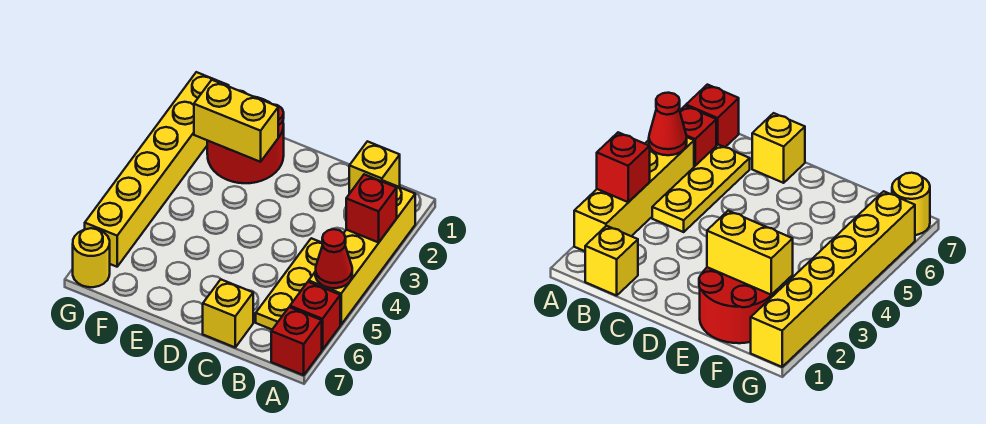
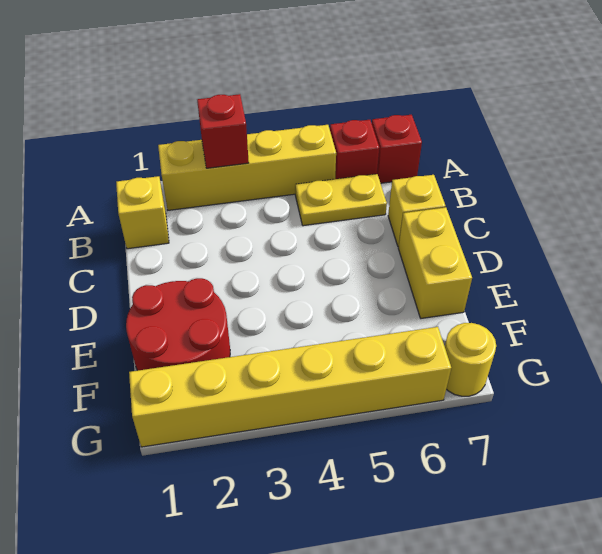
red cone A5 level 2 -> none
yellow plate B4:B6 level 1 -> yellow plate B5:B6 level 1
yellow brick E2:F2 level 2 -> yellow brick D7:E7 level 1

